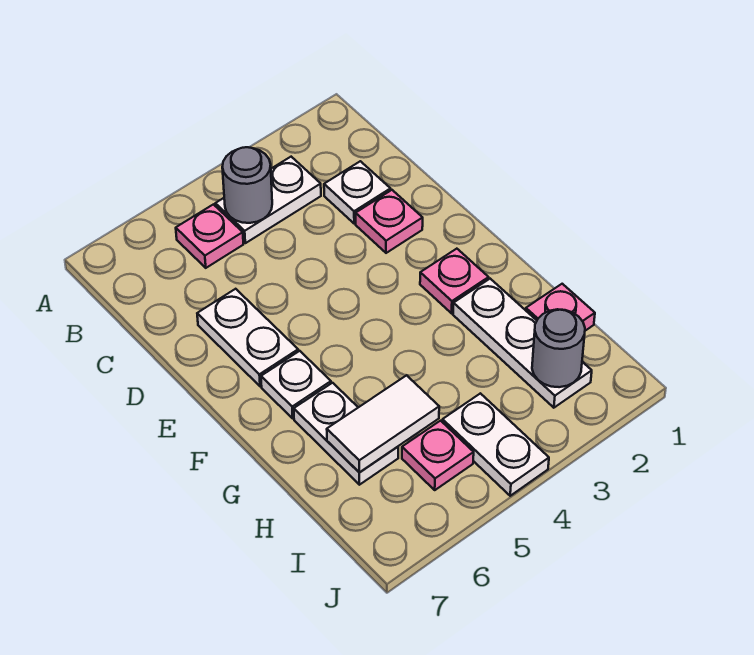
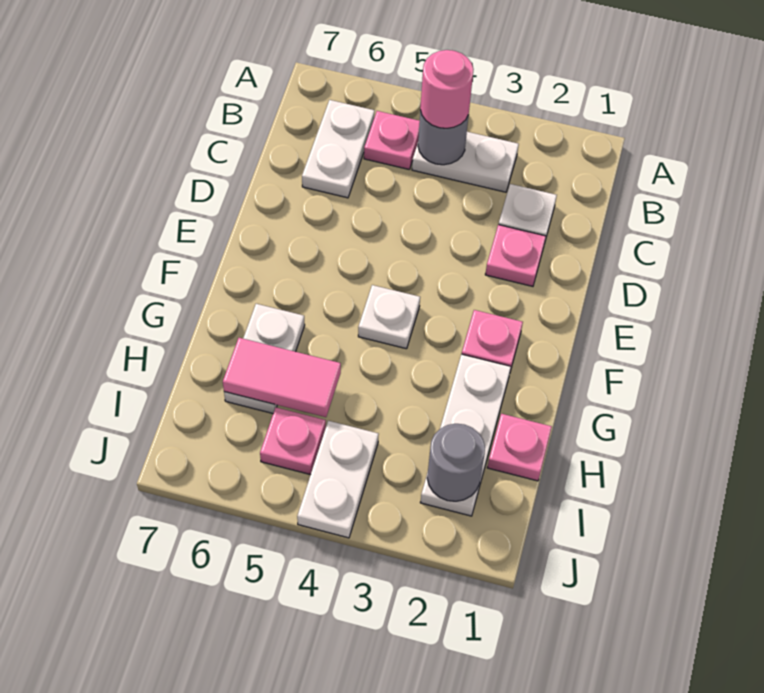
none -> pink round brick B4 level 3
white plate D6:E6 level 1 -> white plate B6:C6 level 1
white plate F6 level 1 -> white plate F4 level 1
white tile H5:H6 level 2 -> pink tile H5:H6 level 2

